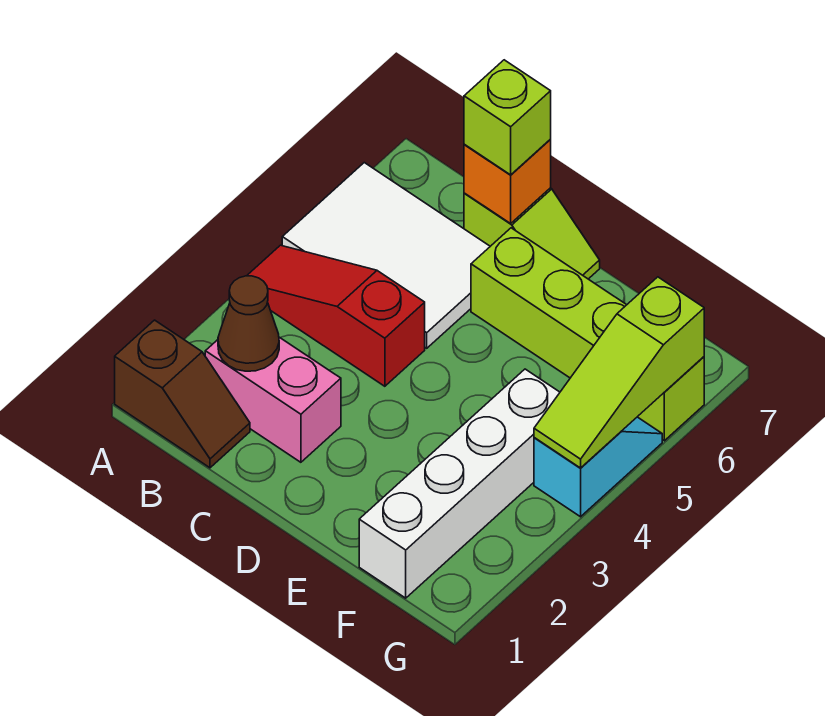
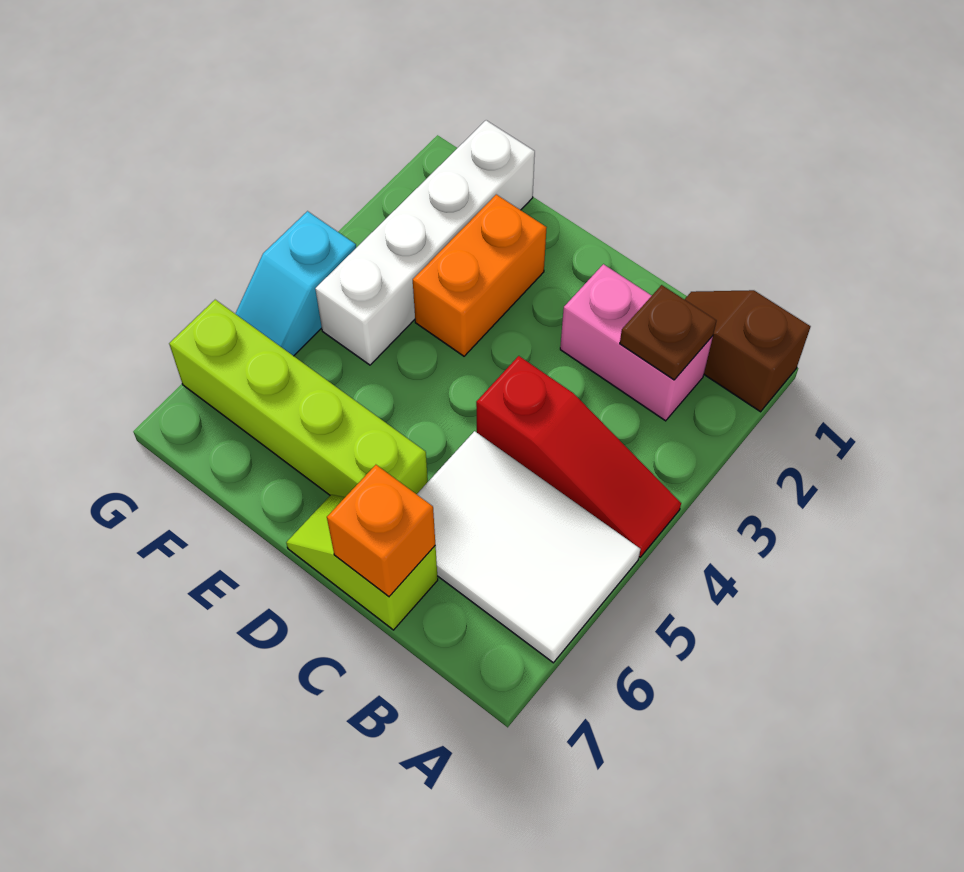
brown cone B2 level 2 -> brown plate B2 level 2
lime brick C7 level 3 -> none
none -> orange brick E2:E3 level 1
lime slope G4:G6 level 2 top 6 -> none

